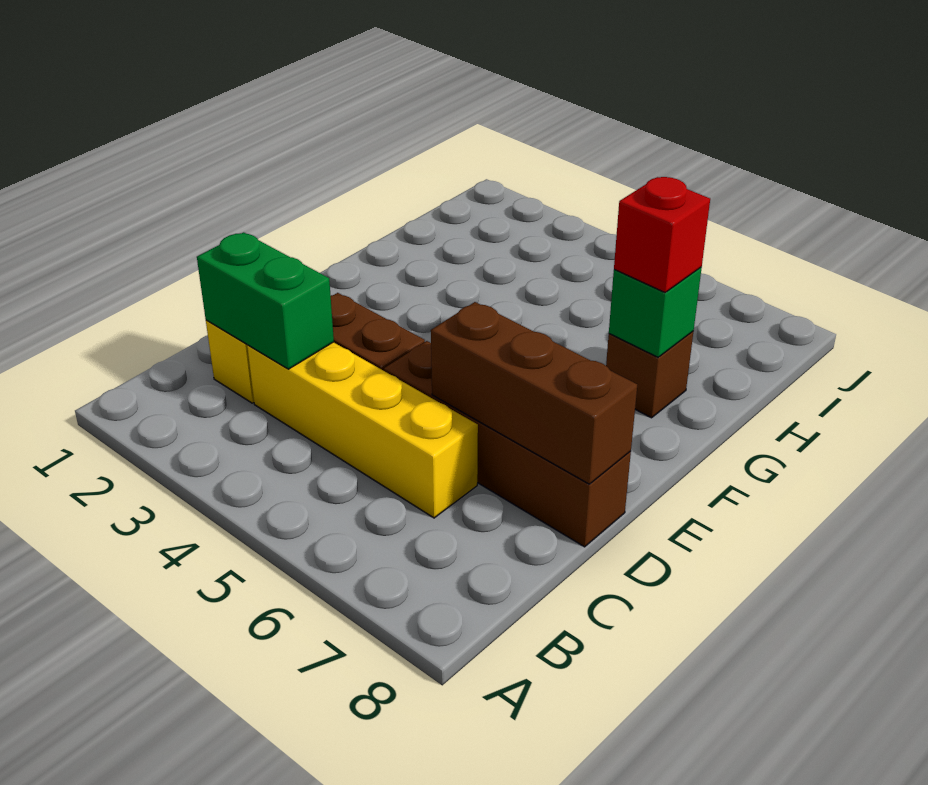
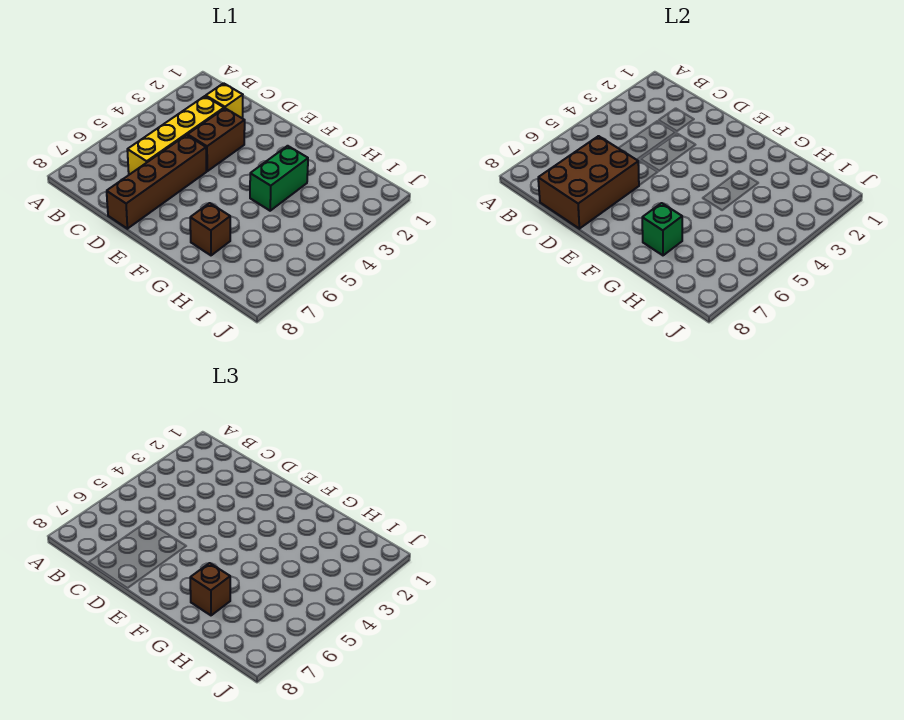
green brick C2:C3 level 2 -> green brick G3:G4 level 1
brown brick D6:D8 level 2 -> brown brick C6:D8 level 2
red brick G7 level 3 -> brown brick G7 level 3

